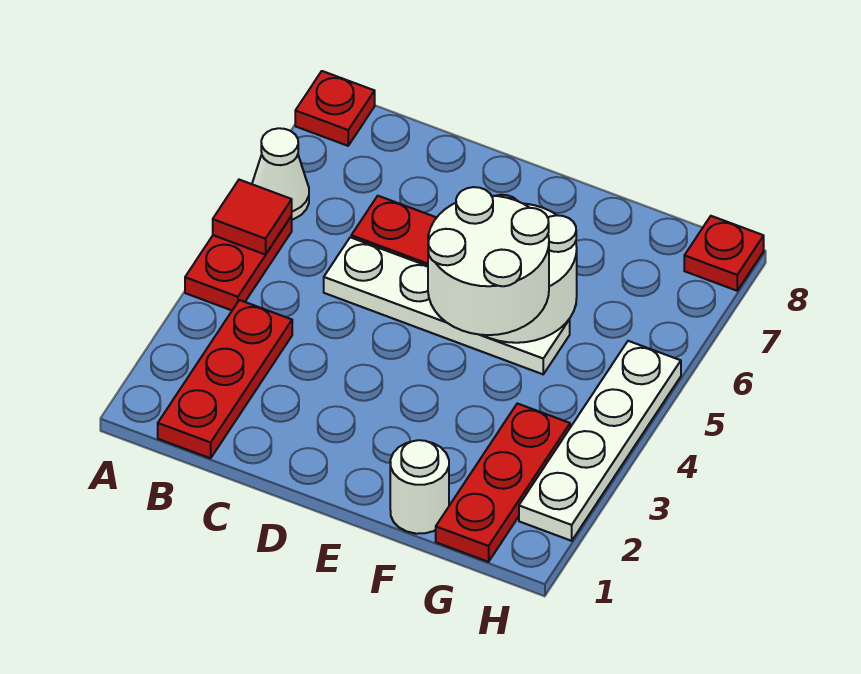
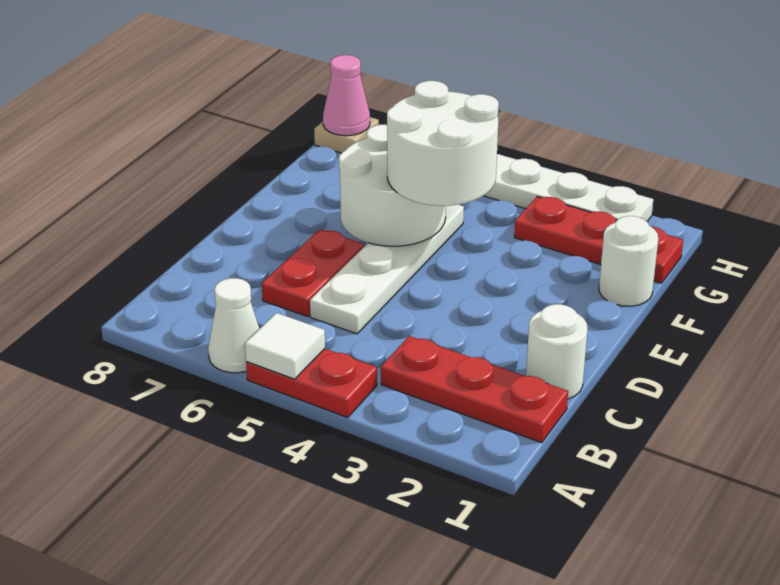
red tile A5 level 2 -> white tile A5 level 2
red plate A8 level 1 -> none
none -> white round brick C1 level 1
red plate H8 level 1 -> tan plate H8 level 1
none -> pink cone H8 level 2

